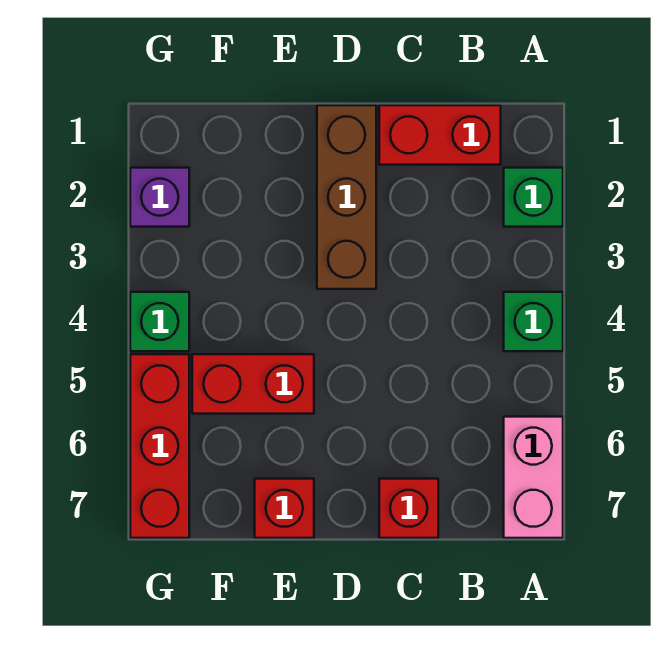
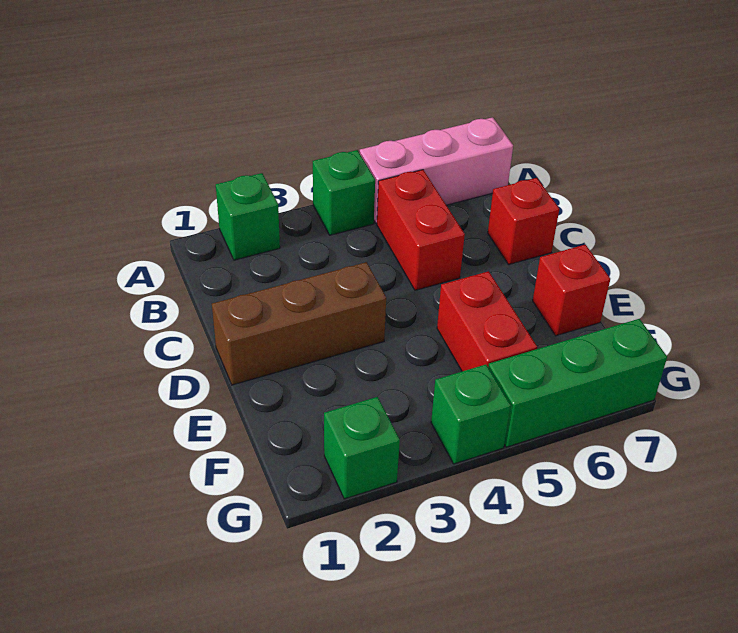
pink brick A6:A7 level 1 -> pink brick A5:A7 level 1
red brick B1:C1 level 1 -> red brick B5:C5 level 1
purple brick G2 level 1 -> green brick G2 level 1
red brick G5:G7 level 1 -> green brick G5:G7 level 1

